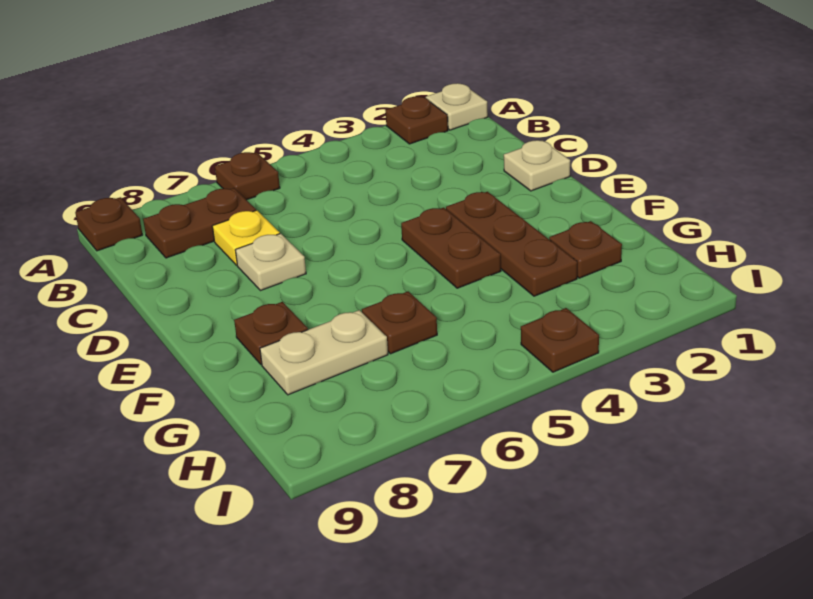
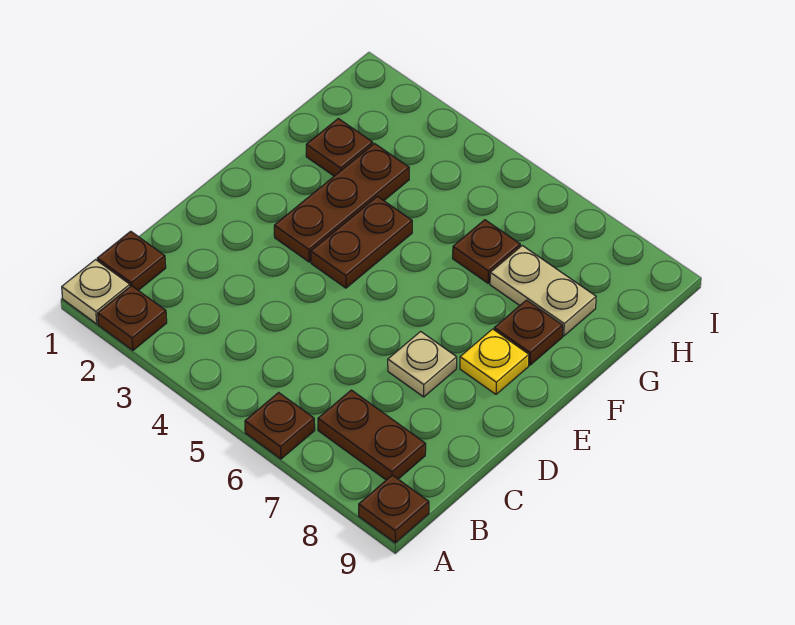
yellow plate C7 level 1 -> yellow plate E8 level 1
tan plate D1 level 1 -> none
brown plate I4 level 1 -> brown plate B1 level 1

